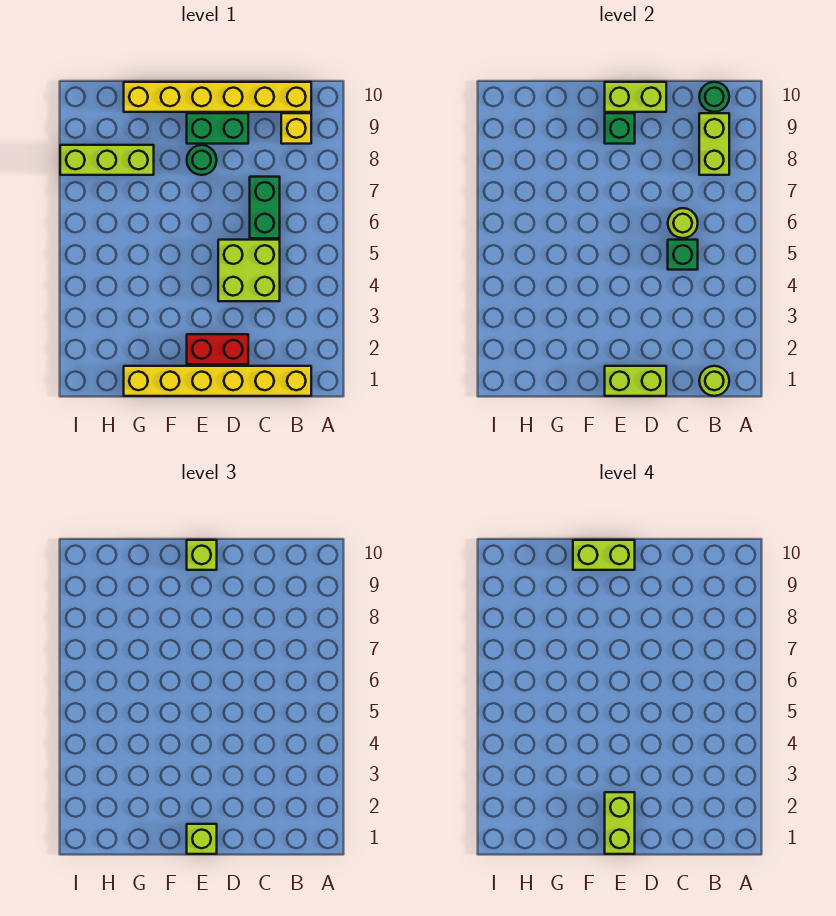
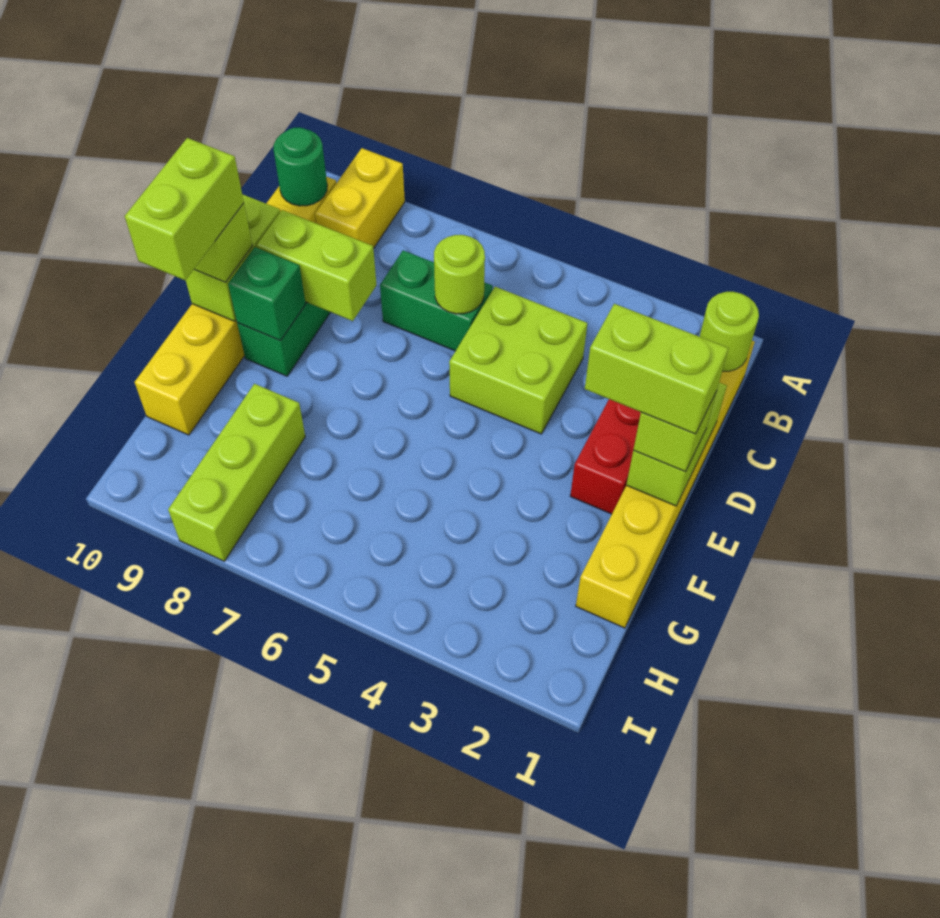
lime brick B8:B9 level 2 -> lime brick D8:D9 level 2
yellow brick B9 level 1 -> yellow brick A9:B9 level 1
green brick C5 level 2 -> none
green round brick E8 level 1 -> none

